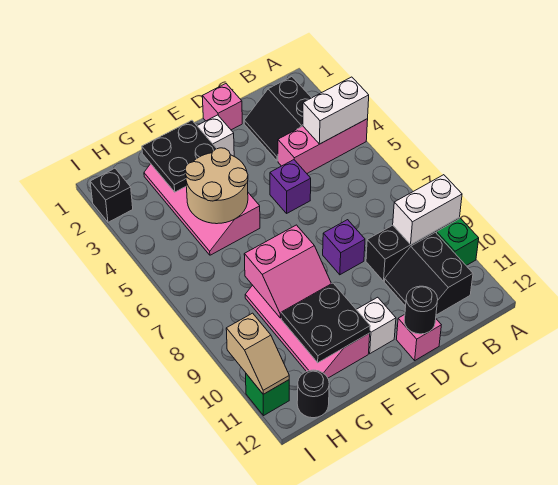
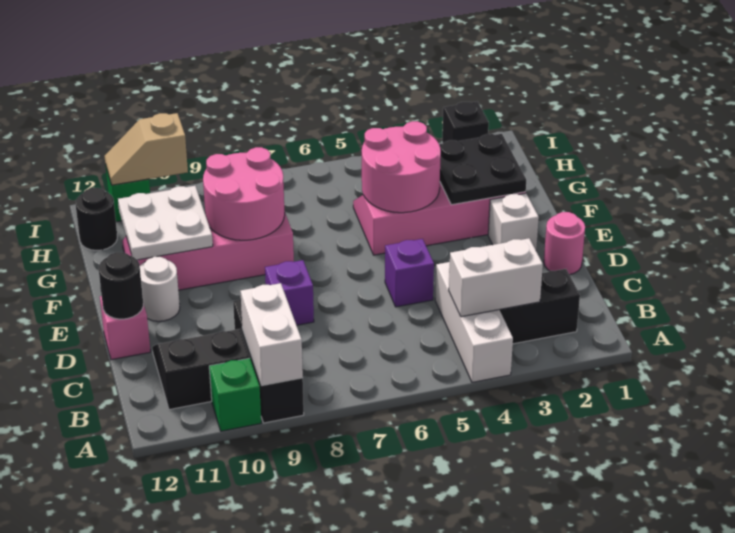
pink brick A4:C4 level 1 -> white brick A4:C4 level 1
white brick A4:B4 level 2 -> white brick B3:B4 level 2
pink brick D1 level 1 -> pink round brick D1 level 1
white brick E11 level 1 -> white round brick E11 level 1
tan round brick F4:G5 level 2 -> pink round brick F4:G5 level 2
pink slope F8:G9 level 2 top 8 -> pink round brick F8:G9 level 2
black plate F10:G11 level 2 -> white plate F10:G11 level 2

